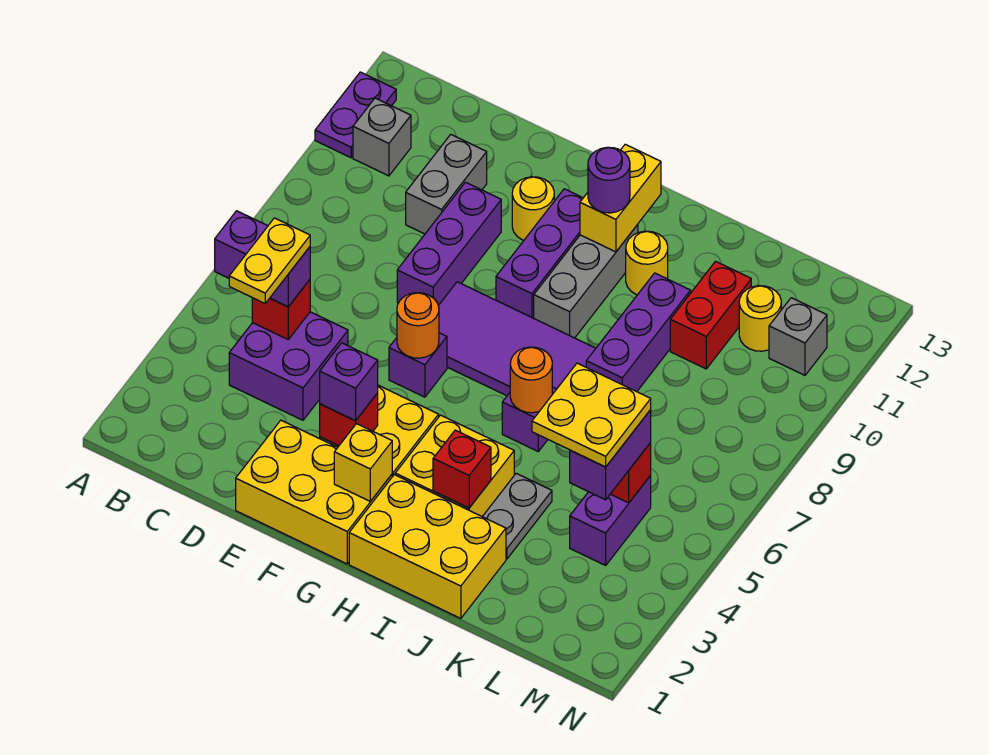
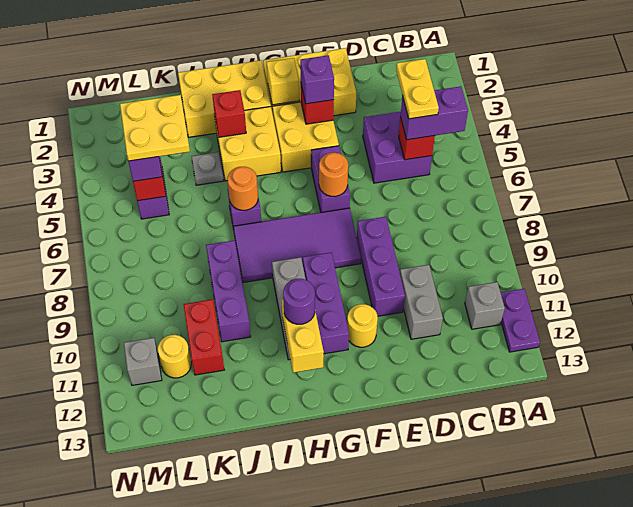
purple brick F6 level 1 -> purple brick F5:F6 level 1
yellow round brick I11 level 1 -> none
grey plate J3:J4 level 1 -> grey plate J4 level 1

